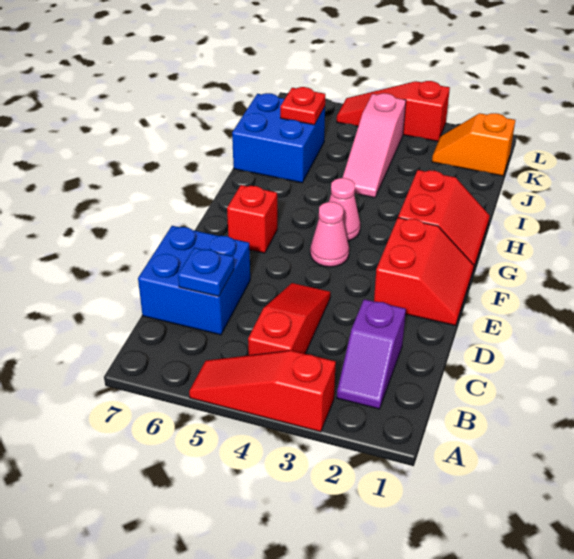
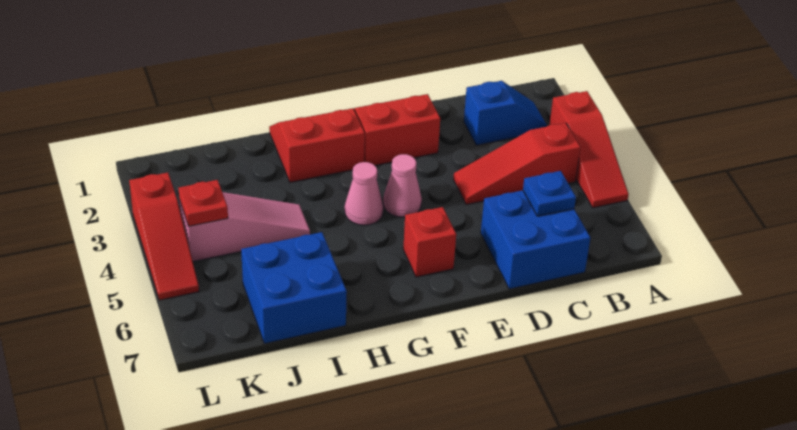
purple slope B2:C2 level 1 top C -> blue slope B2:C2 level 1 top C
red plate J6 level 2 -> red plate K4 level 2
orange slope K1:K2 level 1 top 1 -> none

